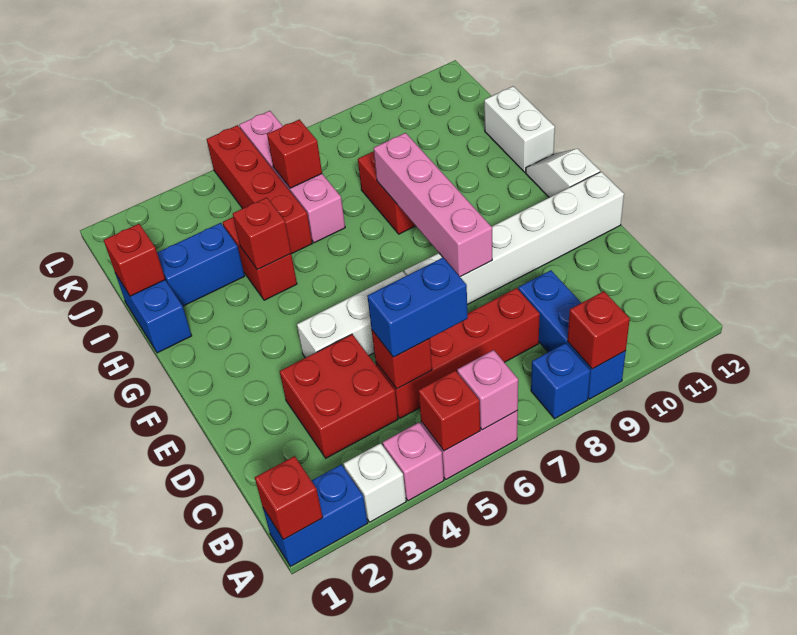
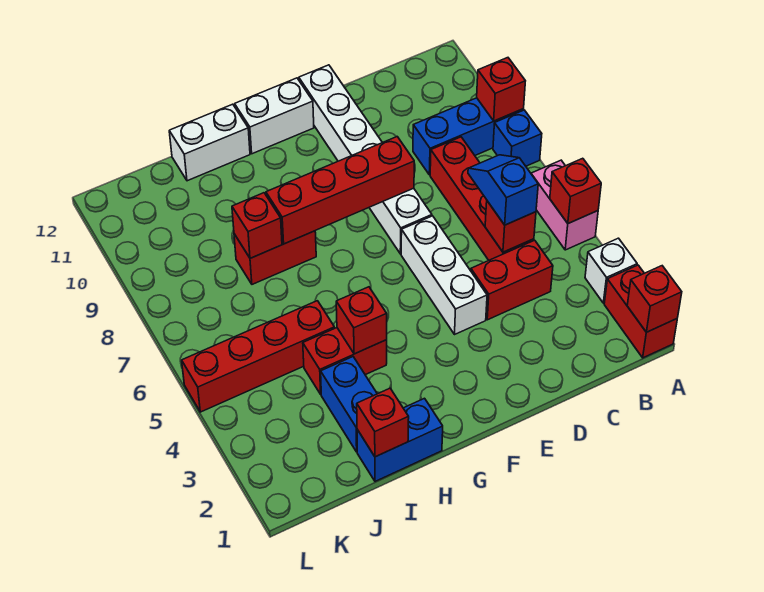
blue brick A1:A2 level 1 -> red brick A1:A2 level 1
pink brick A4 level 1 -> none
pink brick A6 level 2 -> none
red brick C3:D4 level 1 -> red brick C4:D4 level 1
blue brick C5:C6 level 3 -> blue slope C5:C6 level 3 top 5
pink brick E8:H8 level 2 -> red brick E8:H8 level 2
white slope F12:G12 level 1 top F -> white brick F12:G12 level 1
pink brick I6:L6 level 1 -> none
red brick J6 level 2 -> red brick I8 level 2

